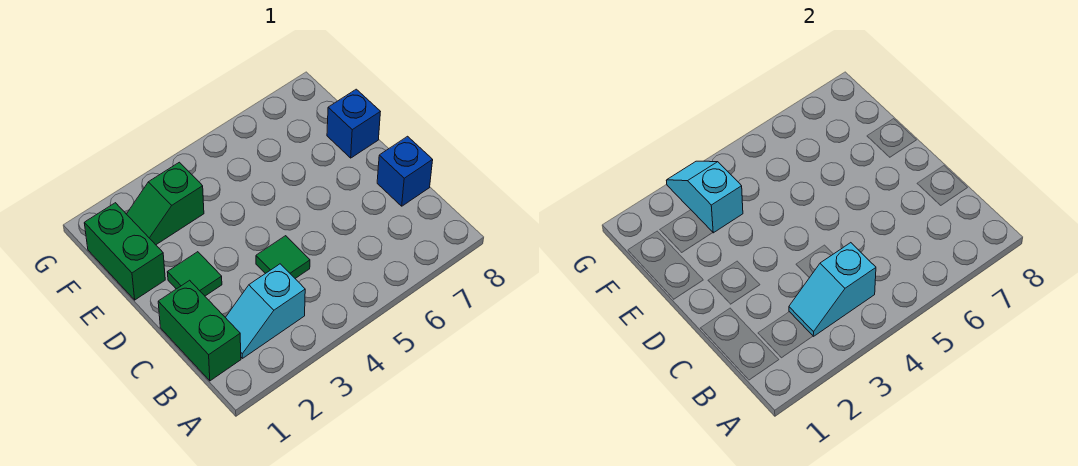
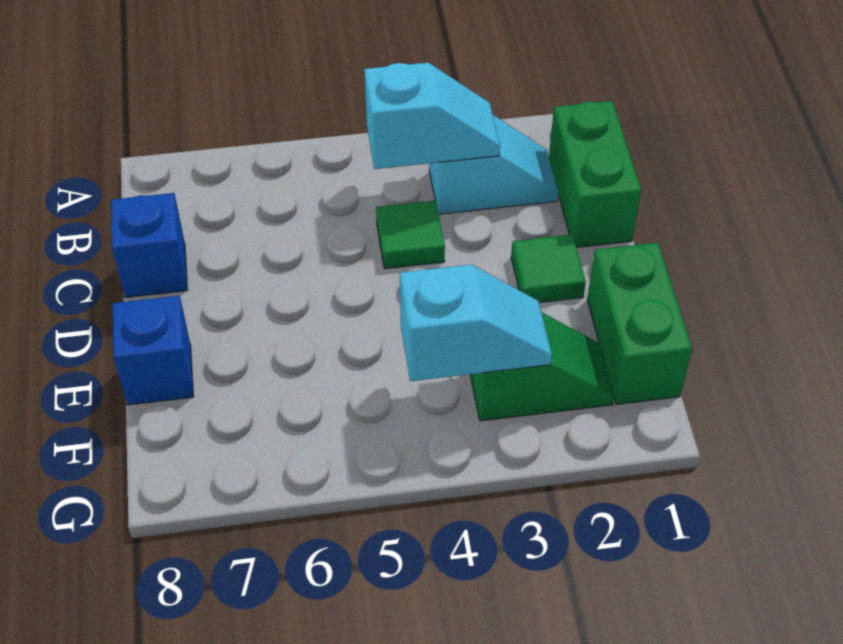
cyan slope F3:G3 level 2 top F -> cyan slope F3:F4 level 2 top 4

